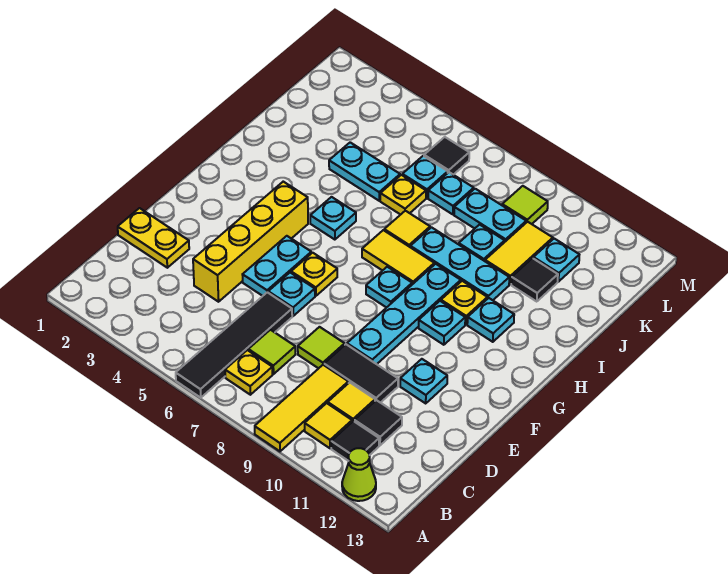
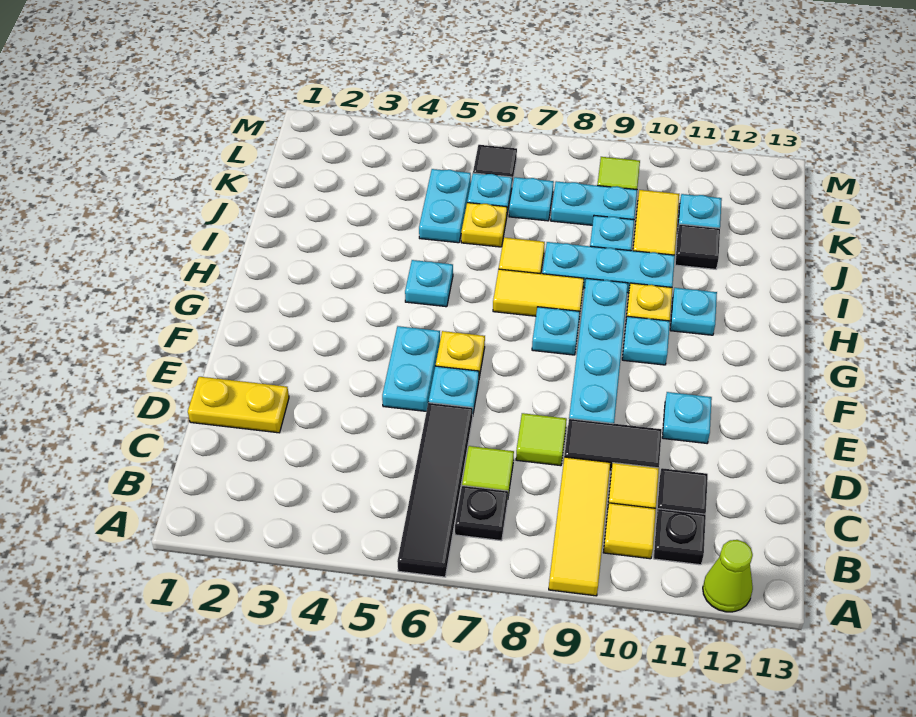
yellow plate B7 level 1 -> black plate B7 level 1
black tile B11 level 1 -> black plate B11 level 1
yellow brick D4:G4 level 1 -> none
cyan plate J4:J5 level 1 -> cyan plate J5:K5 level 1

